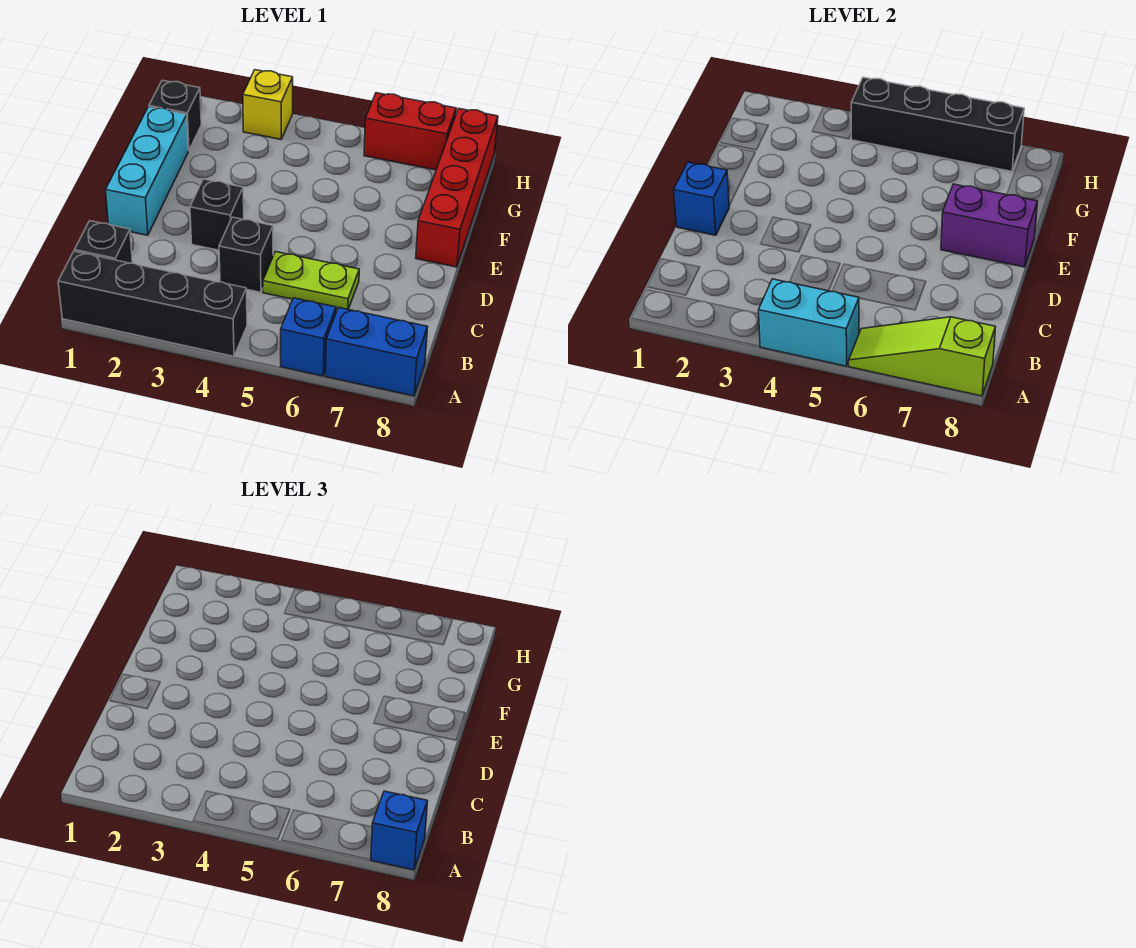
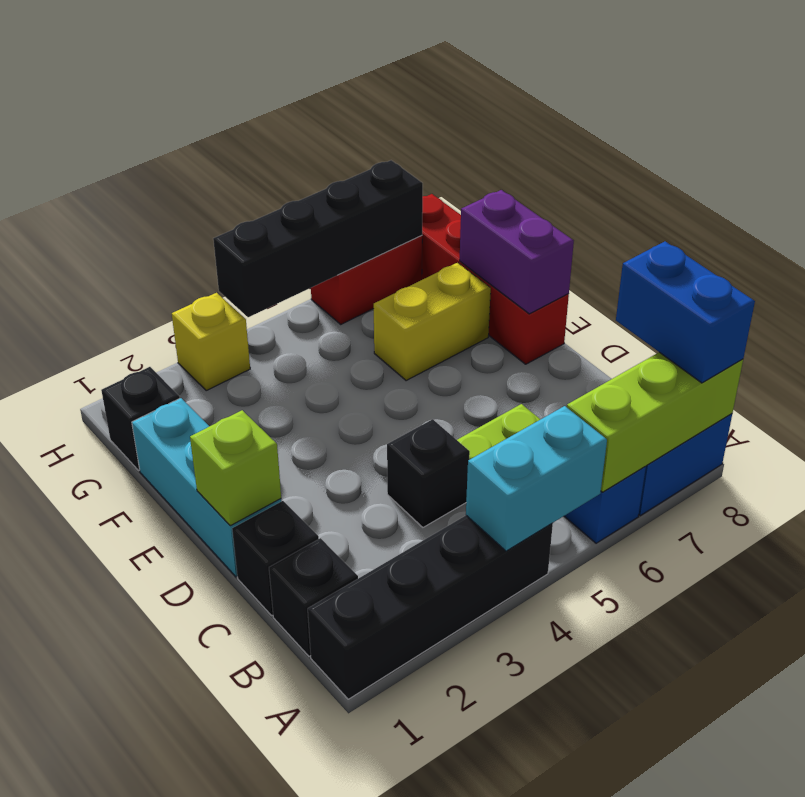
lime slope A6:A8 level 2 top 8 -> lime brick A6:A8 level 2
blue brick A8 level 3 -> blue brick A8:B8 level 3
blue brick D1 level 2 -> lime brick D1 level 2
black brick D3 level 1 -> black brick C1 level 1
purple brick E7:E8 level 2 -> purple brick E8:F8 level 2
none -> yellow brick F6:F7 level 1

